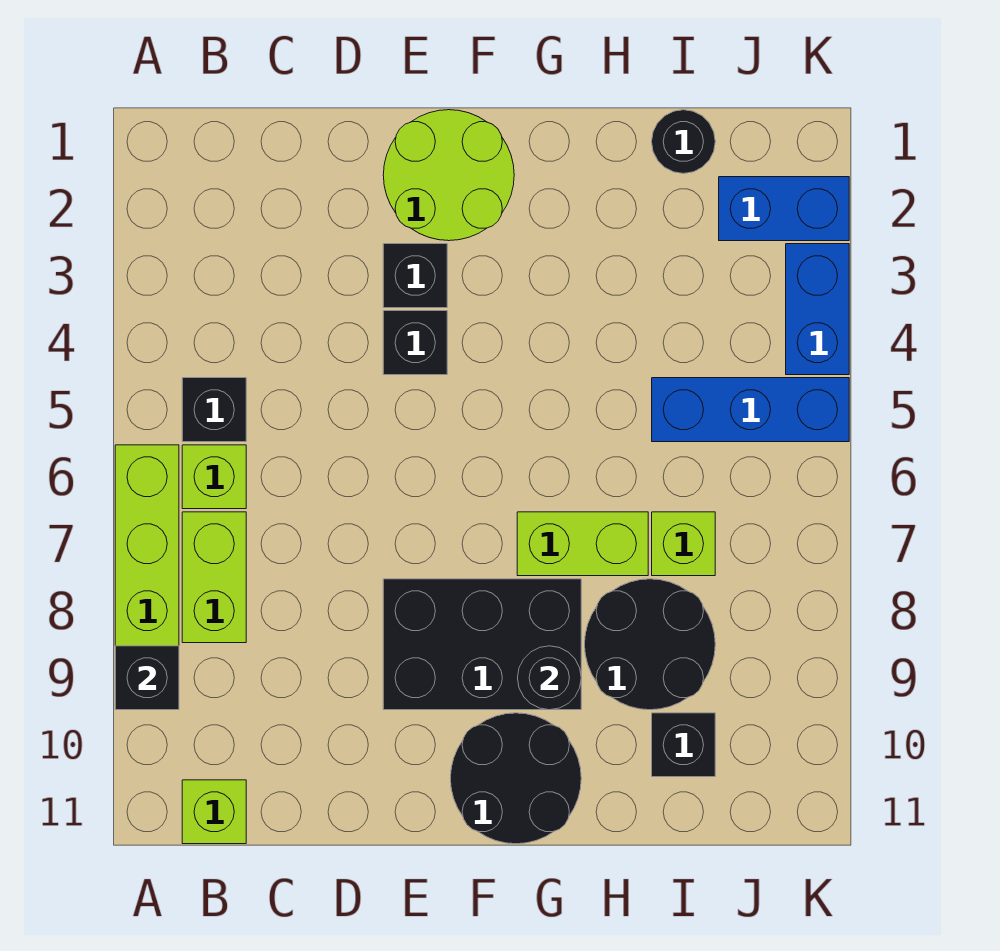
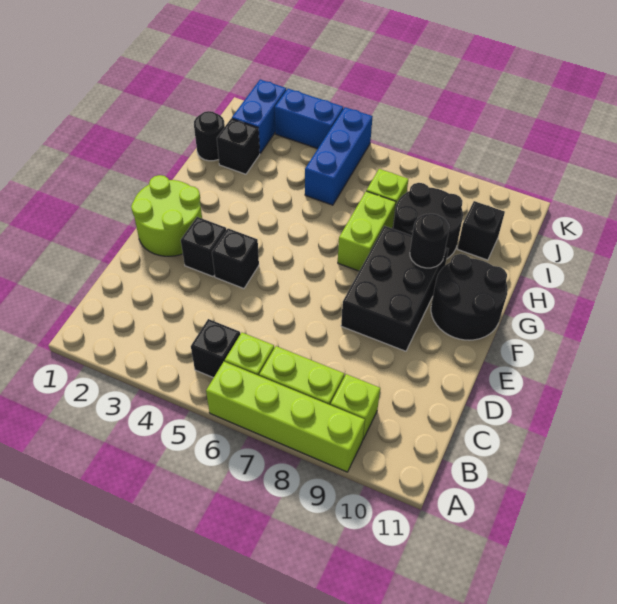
black brick A9 level 2 -> black brick I2 level 1
lime brick B11 level 1 -> lime brick B9 level 1

